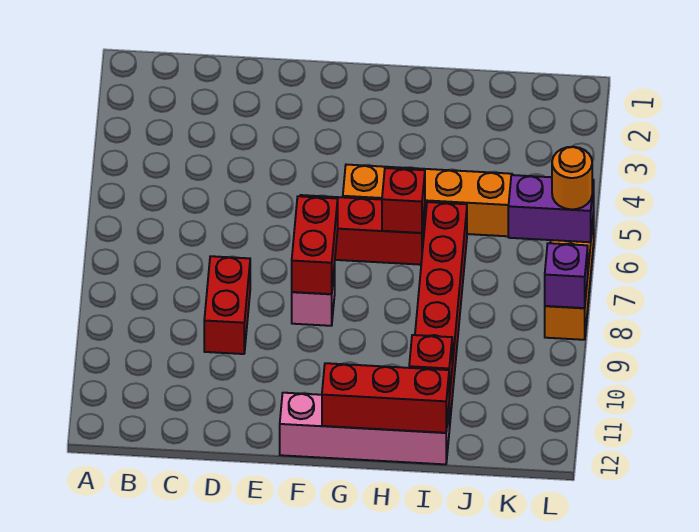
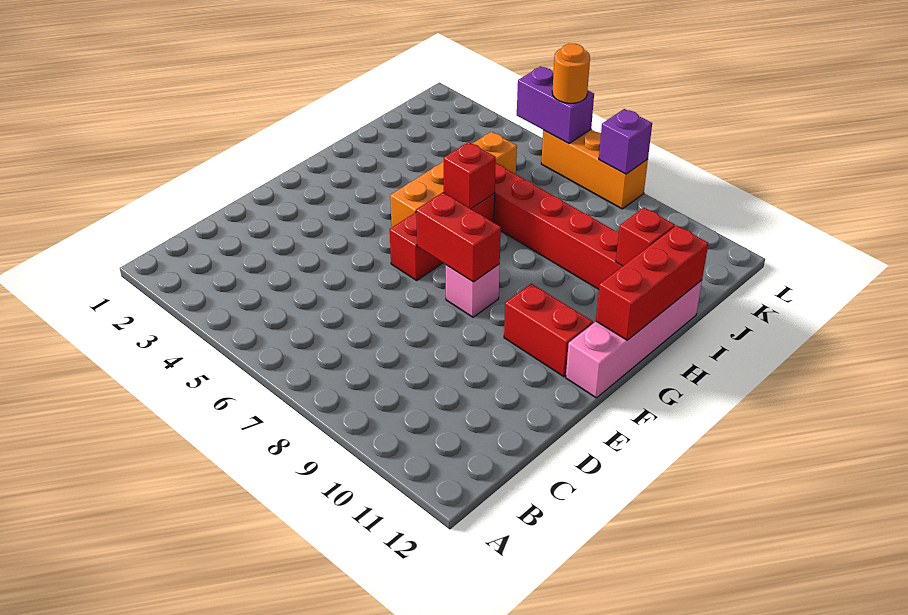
red brick D8:D9 level 1 -> red brick F10:F11 level 1
purple brick K6:L6 level 2 -> purple brick L5:L6 level 2

